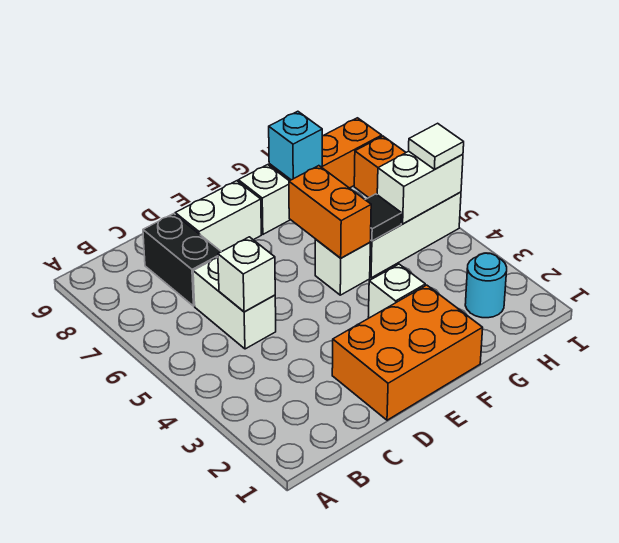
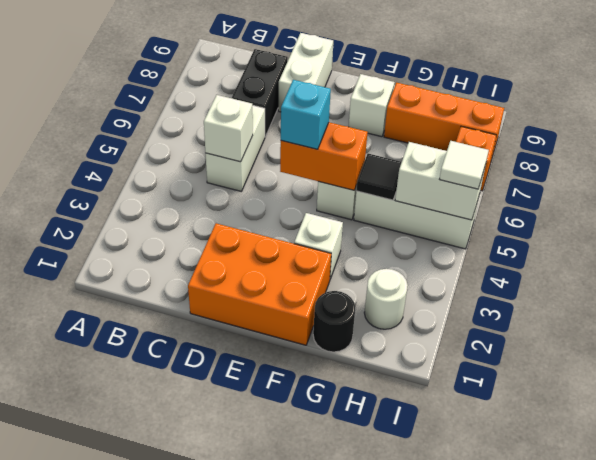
white brick D8:E8 level 1 -> white brick D8:D9 level 1
orange brick F5:F6 level 2 -> orange brick E5:F5 level 2
none -> black round brick G1 level 1
cyan brick G8 level 2 -> cyan brick E5 level 3
cyan round brick H2 level 1 -> white round brick H2 level 1

